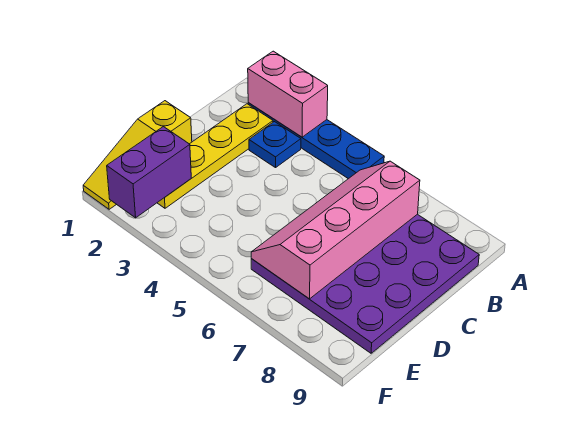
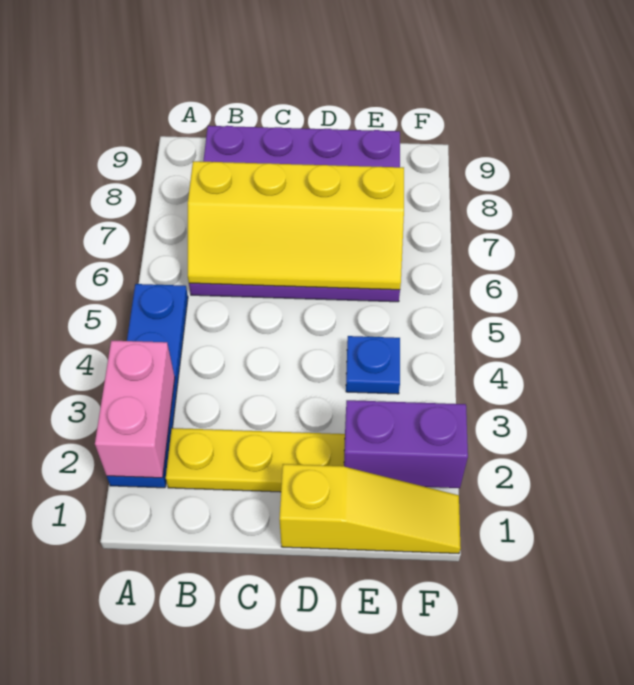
blue plate B3 level 1 -> blue plate E4 level 1
pink slope B6:E7 level 2 top 7 -> yellow slope B6:E7 level 2 top 7

